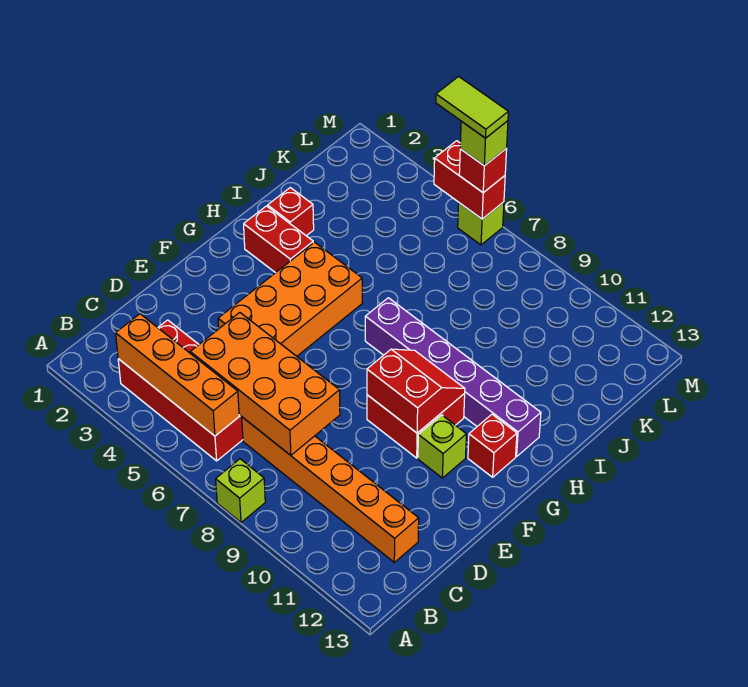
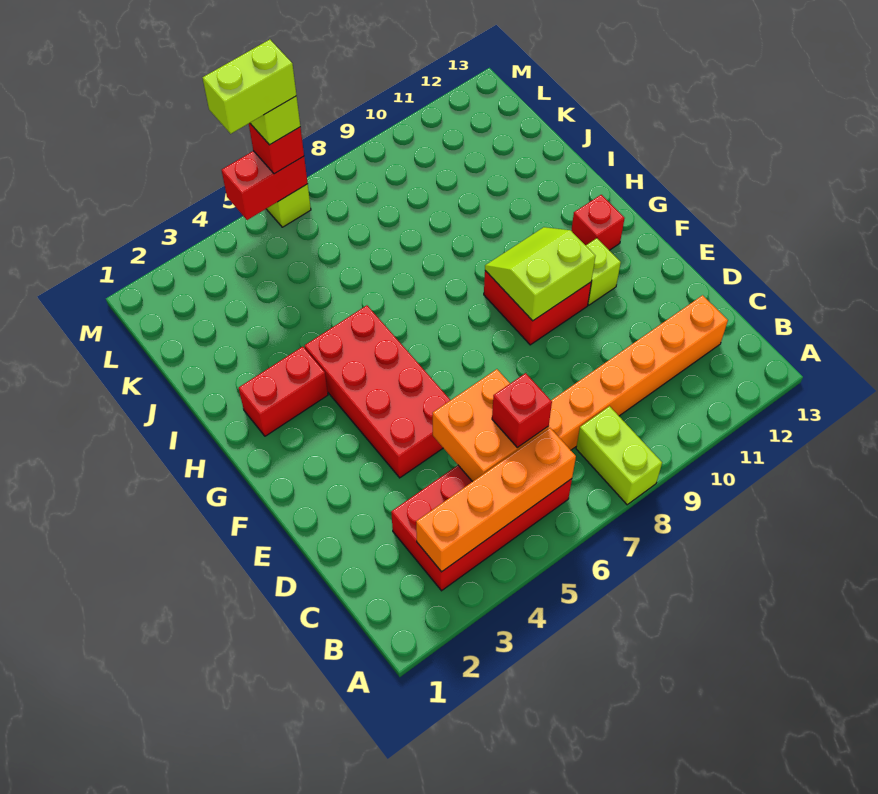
lime brick A8 level 1 -> lime brick A8:B8 level 1
orange brick C5:D8 level 2 -> orange brick C5:D6 level 2
orange brick E4:H5 level 1 -> red brick E4:H5 level 1
red slope F9:G10 level 2 top F -> lime slope F9:G10 level 2 top F
purple brick H7:H12 level 1 -> none
red brick I2 level 1 -> red brick C6 level 3
lime tile M5:M6 level 5 -> lime brick M5:M6 level 5

